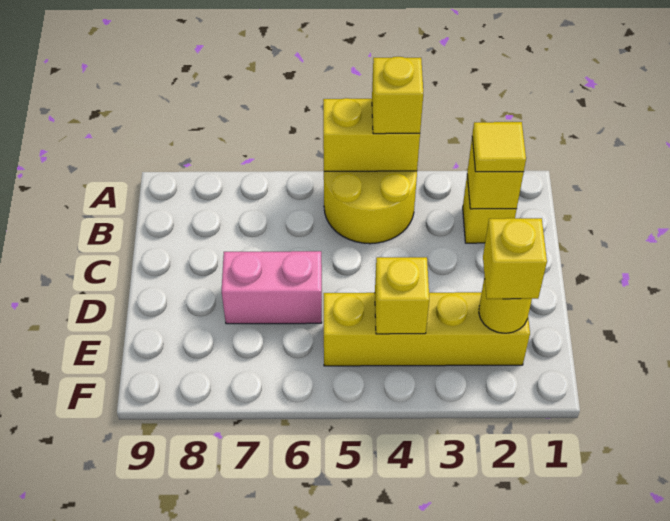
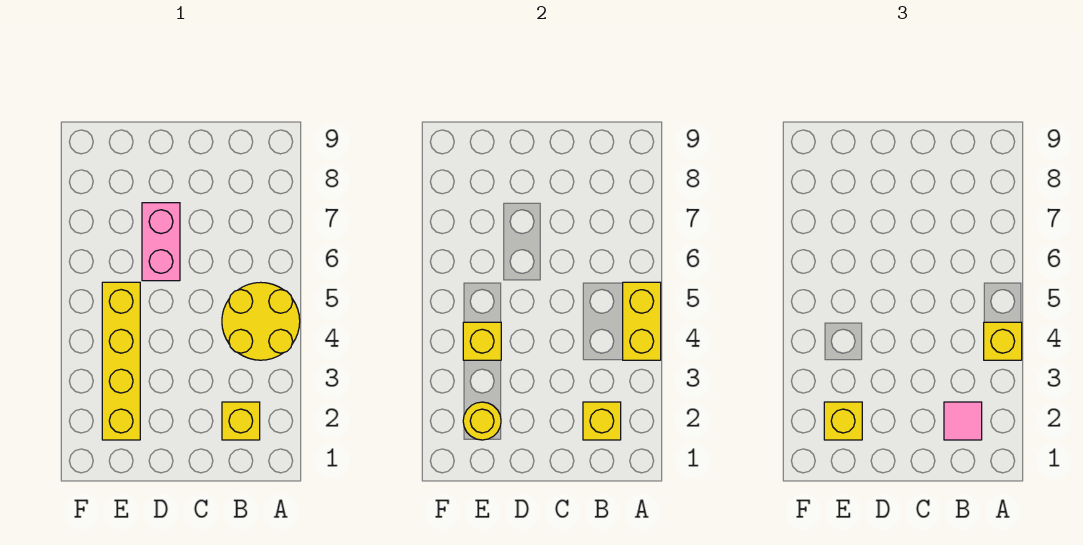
yellow tile B2 level 3 -> pink tile B2 level 3

